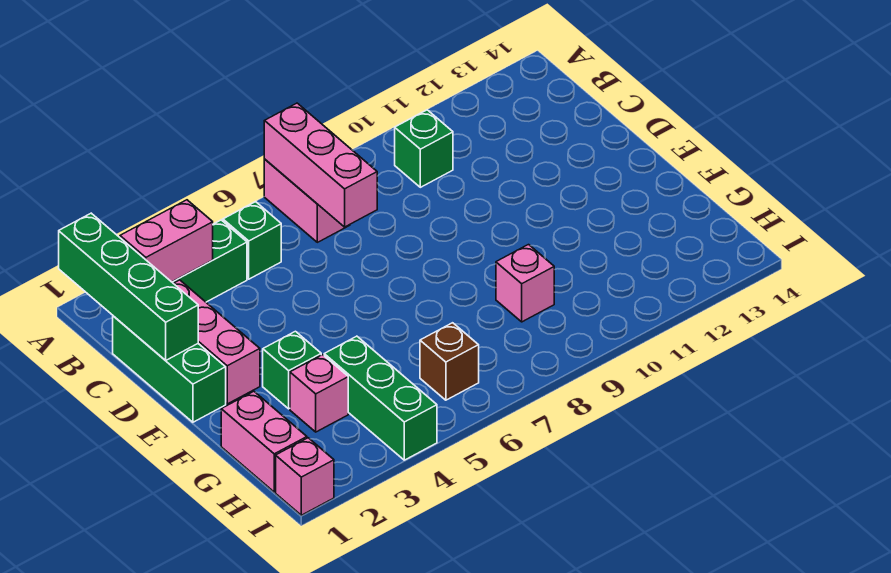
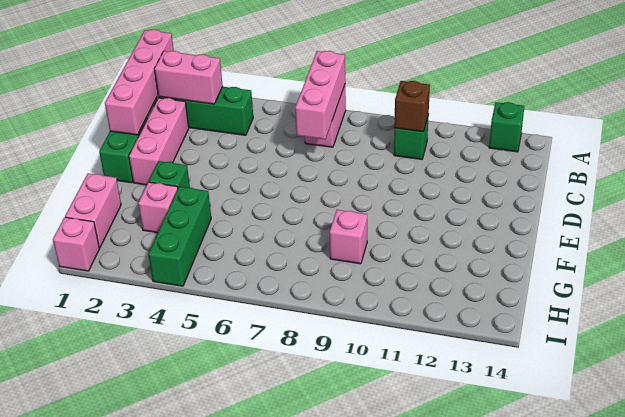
green brick A1:D1 level 2 -> pink brick A1:D1 level 2
green brick B5 level 1 -> green brick A13 level 1
brown brick H6 level 1 -> brown brick B10 level 2

